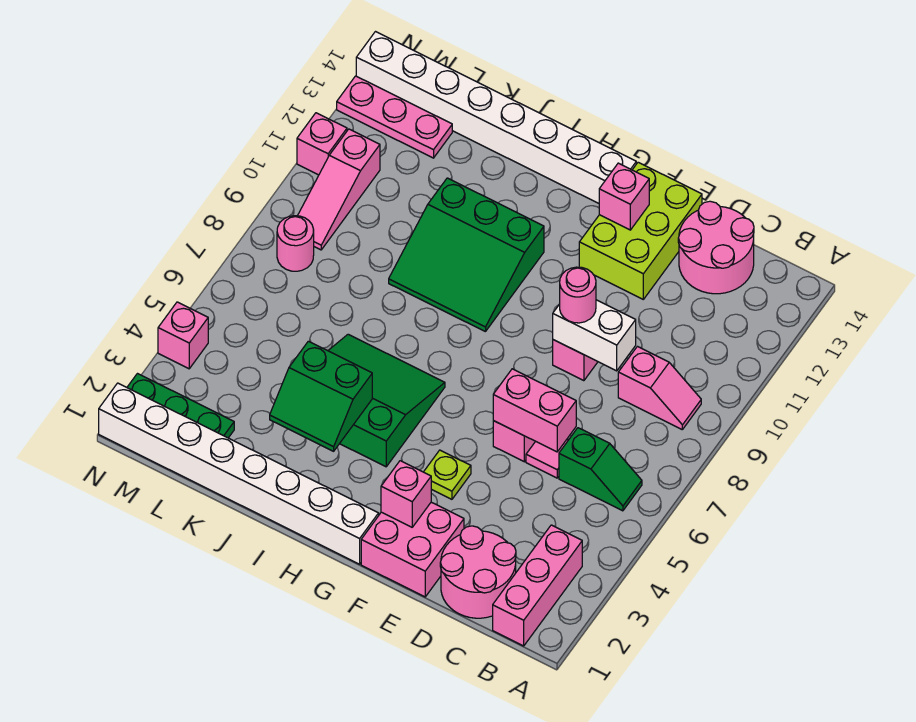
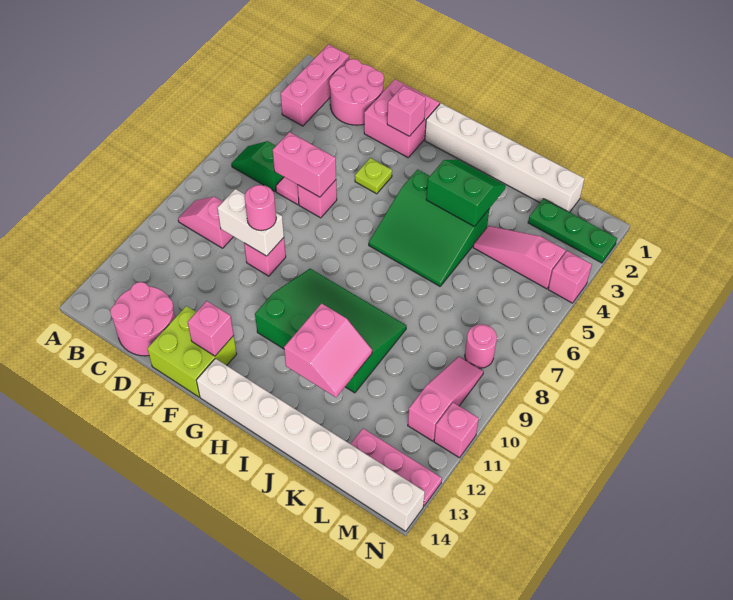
lime brick E12:F14 level 1 -> lime brick E13:F14 level 1
white brick G1:N1 level 1 -> white brick G1:L1 level 1
green slope H9:J11 level 1 top 11 -> green slope G9:J11 level 1 top 11
none -> pink slope I11:J12 level 2 top I
none -> pink slope K4:M4 level 1 top M

